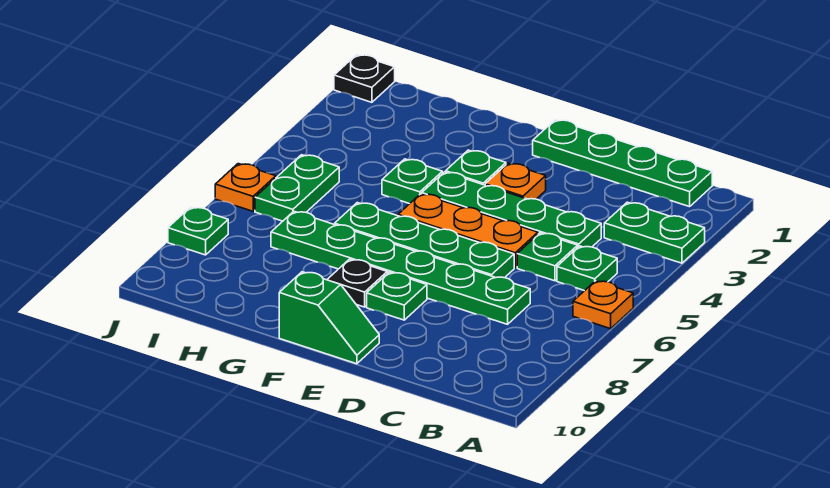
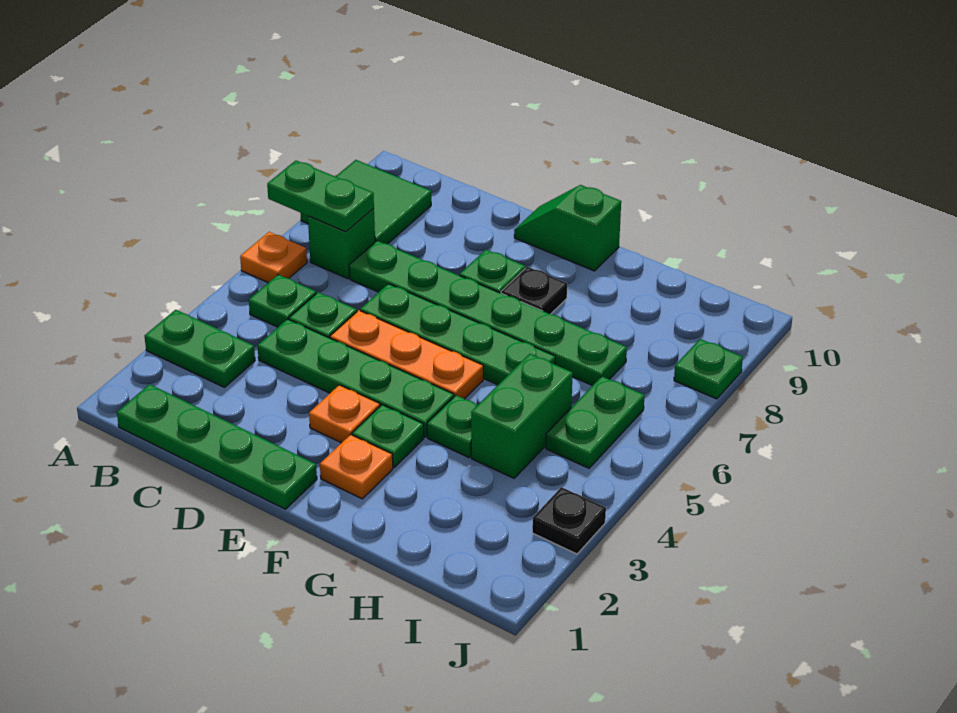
none -> green plate A7:B7 level 2
none -> green tile A8:B9 level 1
none -> green brick B7 level 1
none -> green brick H4:H5 level 1
black plate J1 level 1 -> black plate J3 level 1
orange plate J6 level 1 -> orange plate F2 level 1

